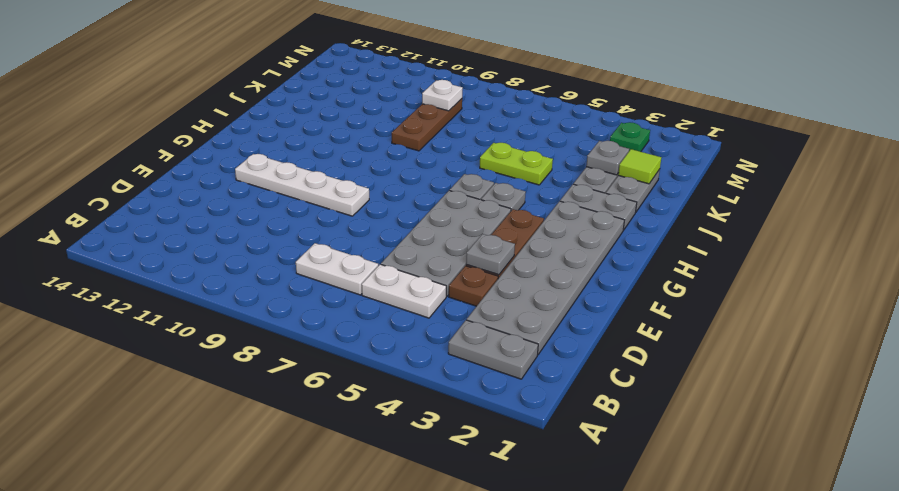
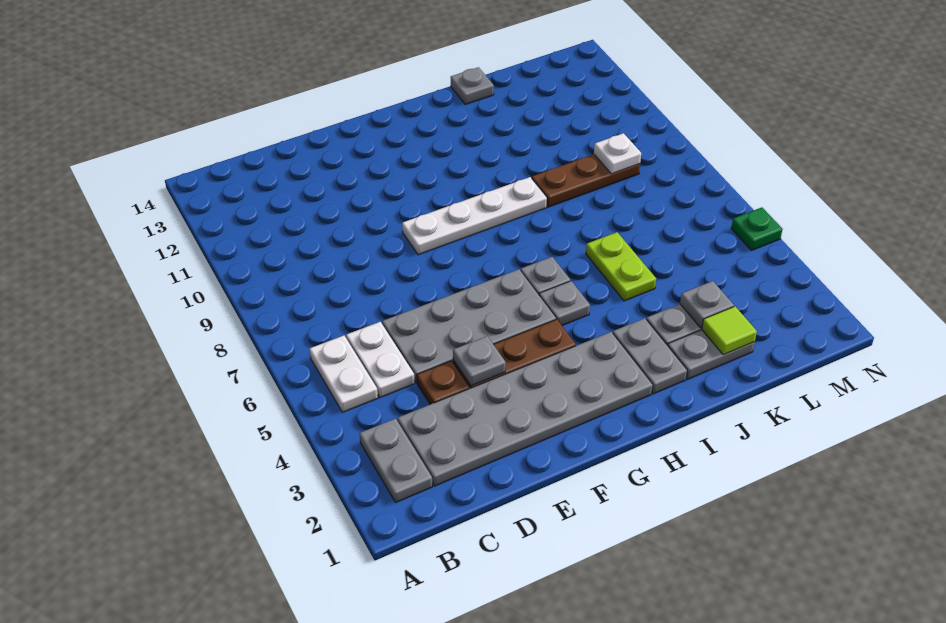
white plate C7:C8 level 1 -> white plate B5:B6 level 1
white plate F9:F12 level 1 -> white plate F9:I9 level 1
none -> grey plate J14 level 1
green plate M3 level 1 -> green plate N5 level 1

